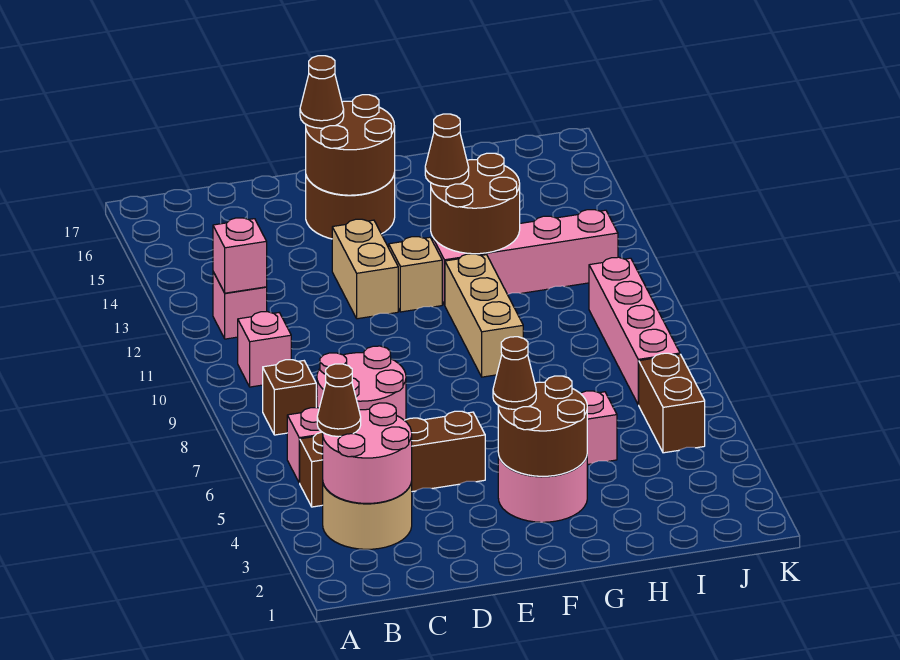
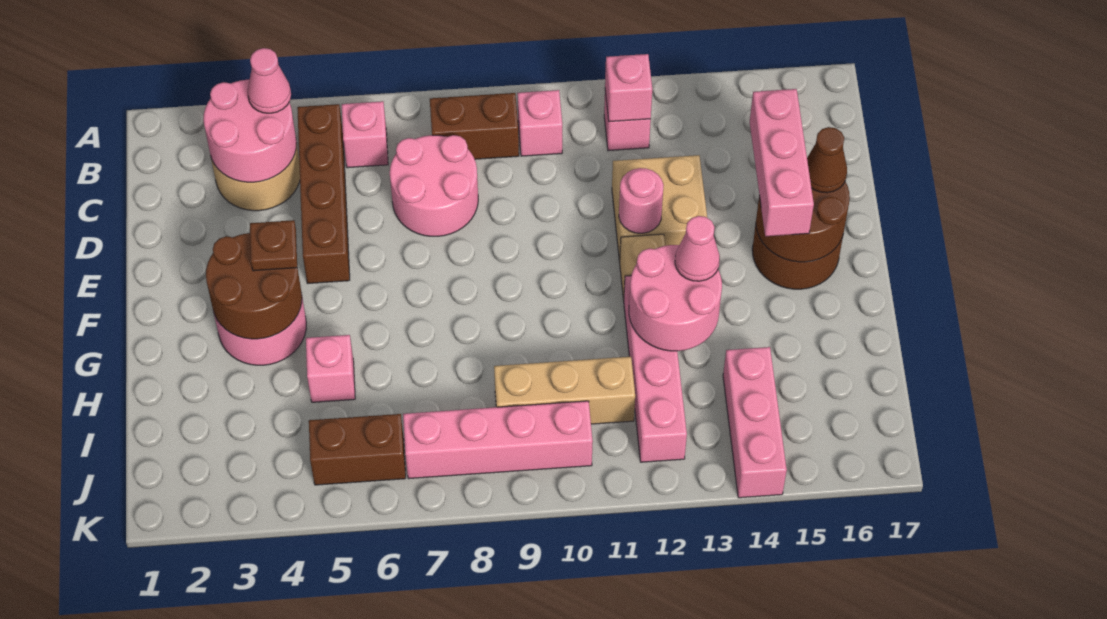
brown cone B4 level 3 -> pink cone B4 level 3
brown brick B8 level 1 -> brown brick B8:B9 level 1
none -> pink brick D15:F15 level 3
tan brick E12:E13 level 1 -> tan brick D12:E13 level 1
none -> pink round brick E12 level 2
brown cone F4 level 3 -> brown plate F4 level 3
tan brick G9:G11 level 1 -> tan brick I9:I11 level 1
brown round brick G12:H13 level 2 -> pink round brick G12:H13 level 2
brown cone G13 level 3 -> pink cone G13 level 3
none -> pink brick I14:K14 level 1

